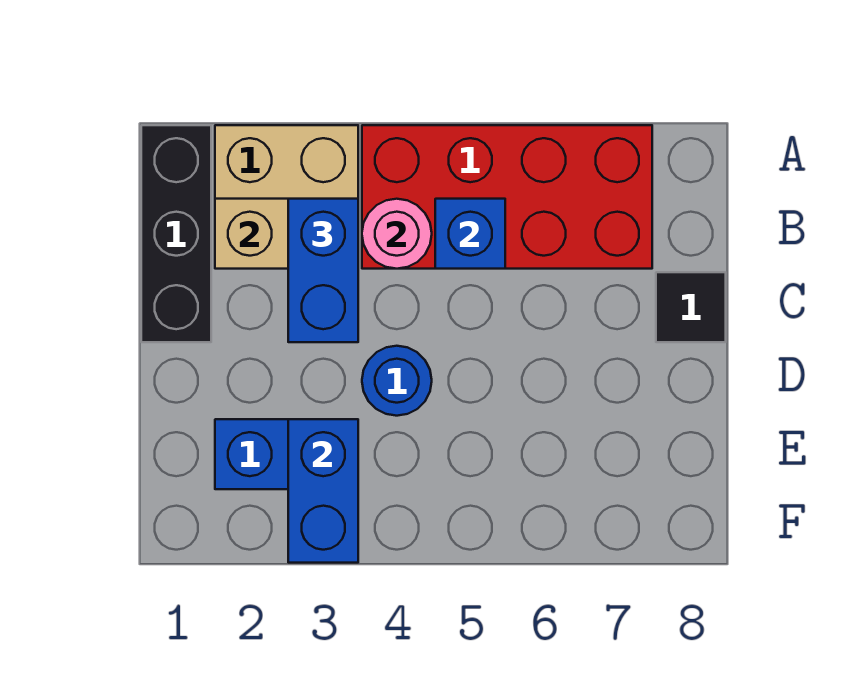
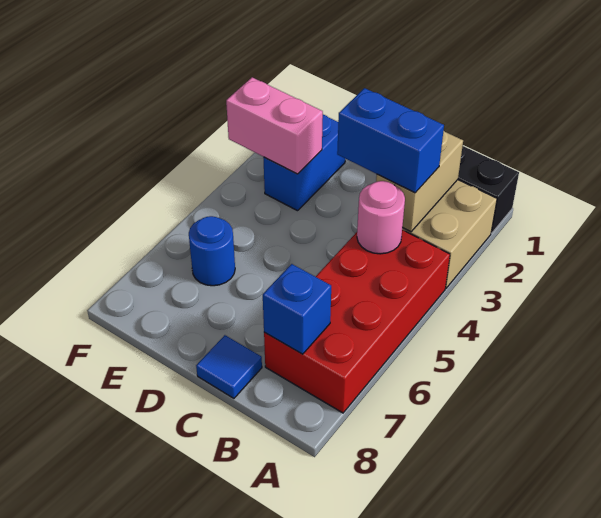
blue brick B5 level 2 -> blue brick B7 level 2
black tile C8 level 1 -> blue tile C8 level 1
blue round brick D4 level 1 -> blue round brick E6 level 1
blue brick E3:F3 level 2 -> pink brick E3:F3 level 2

